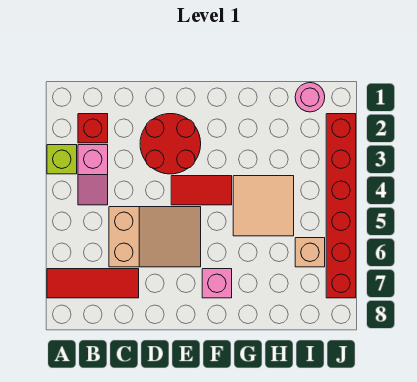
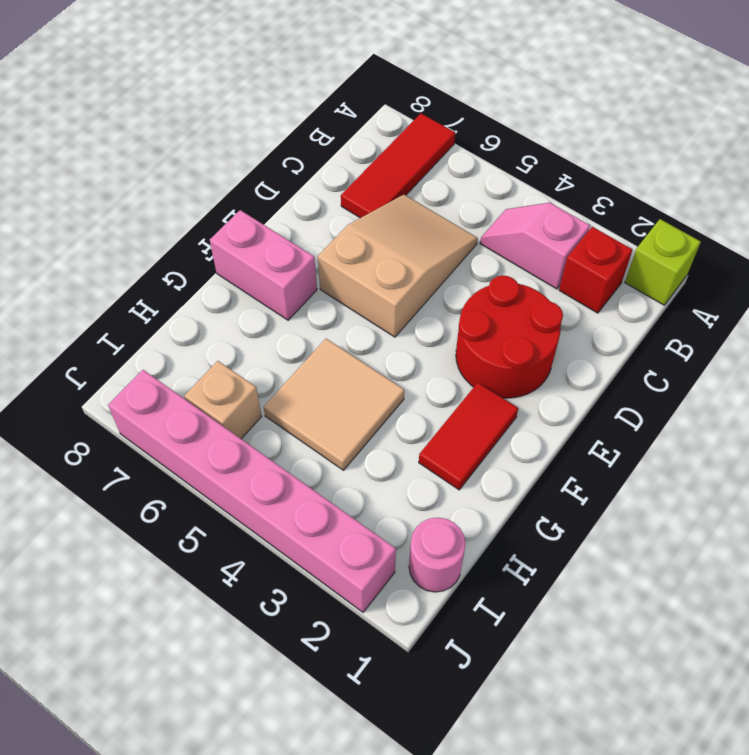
lime brick A3 level 1 -> lime brick A1 level 1
tan slope C5:E6 level 1 top C -> tan slope C5:E6 level 1 top E
red tile E4:F4 level 1 -> red tile F2:G2 level 1
pink brick F7 level 1 -> pink brick F7:F8 level 1
red brick J2:J7 level 1 -> pink brick J2:J7 level 1

